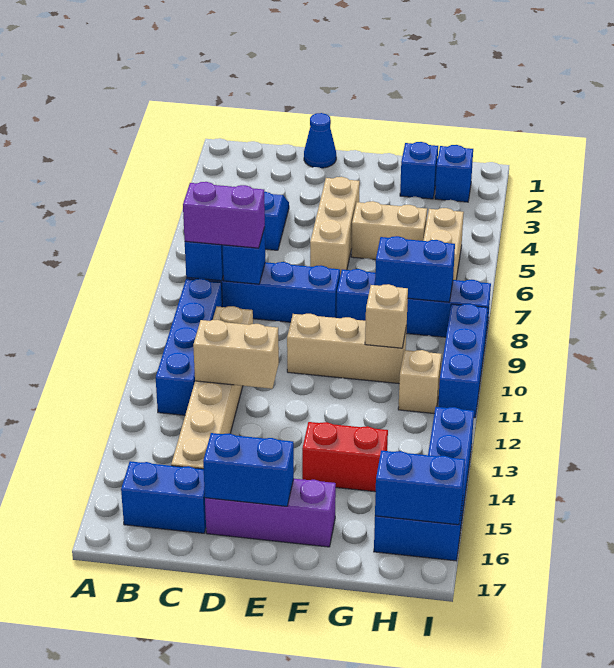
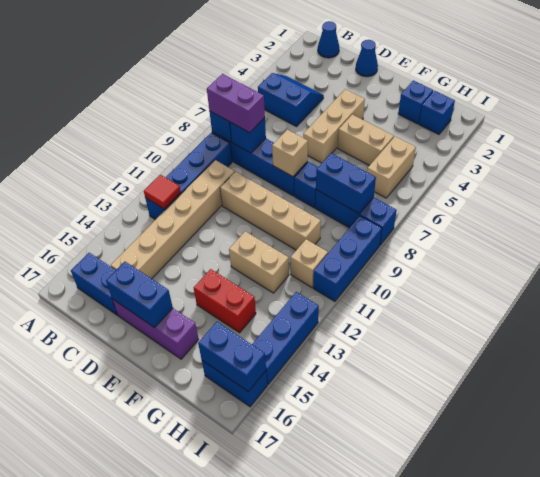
none -> blue cone B1 level 1
none -> red tile B12 level 2
tan brick C12:D12 level 2 -> tan brick F12:G12 level 1
tan brick E10:G10 level 1 -> tan brick D10:G10 level 1
tan brick G10 level 2 -> tan brick E8 level 2

